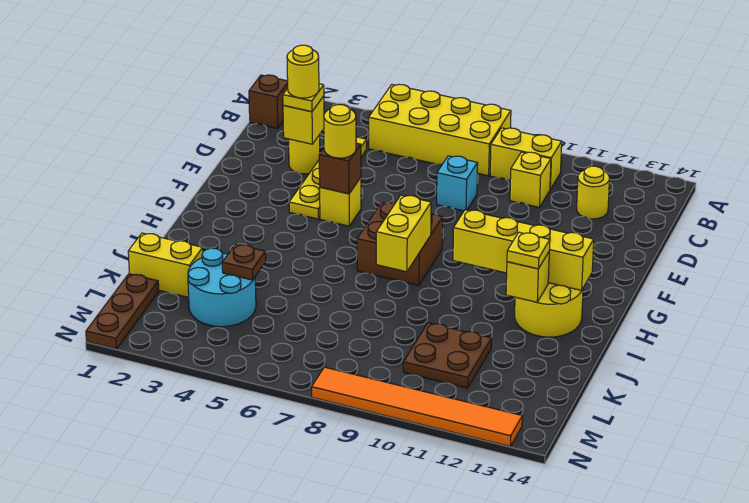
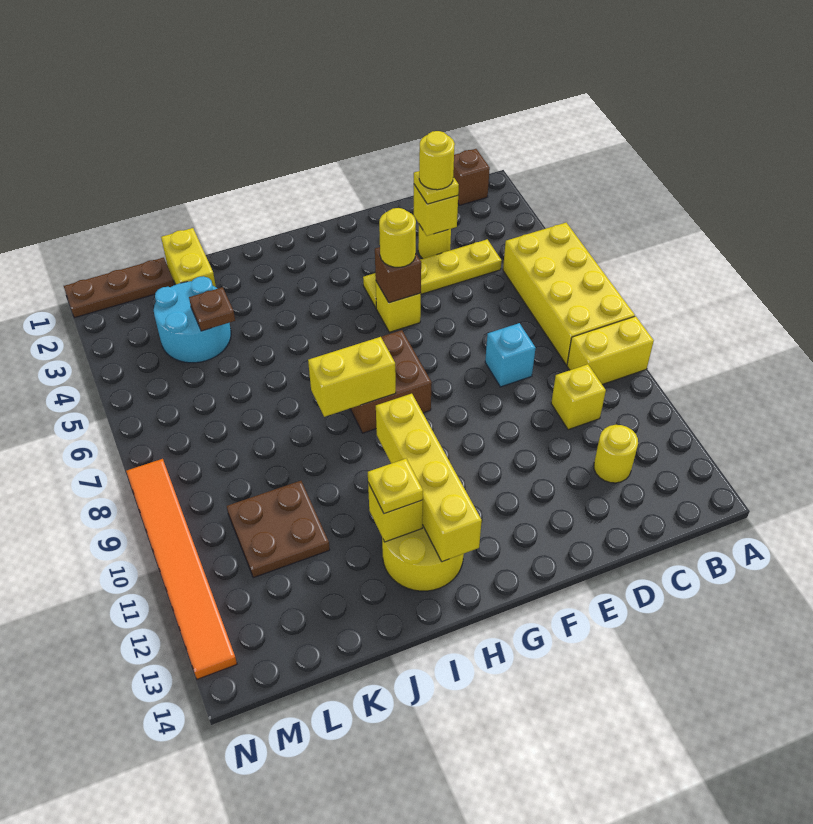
yellow brick B9:B10 level 1 -> yellow brick A9:B9 level 1

